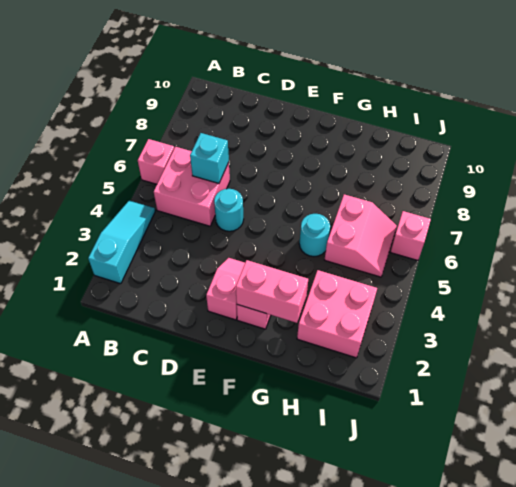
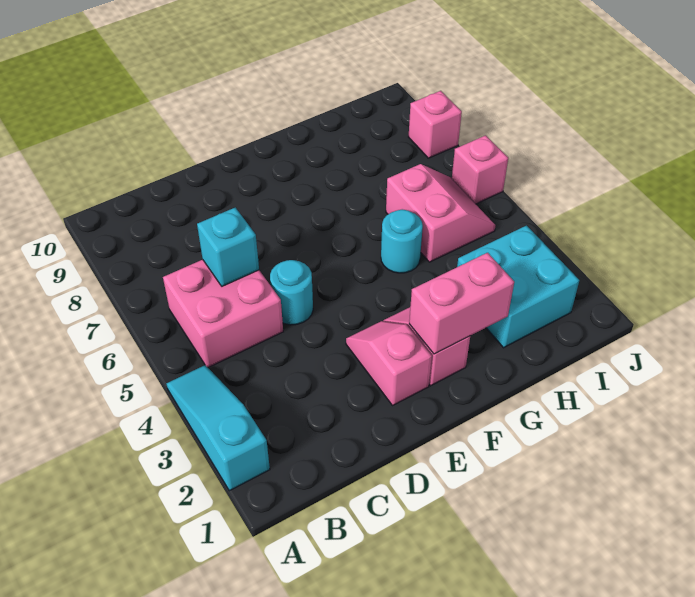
pink brick A6 level 1 -> pink brick J8 level 1
pink brick H2:I3 level 1 -> cyan brick H2:I3 level 1

